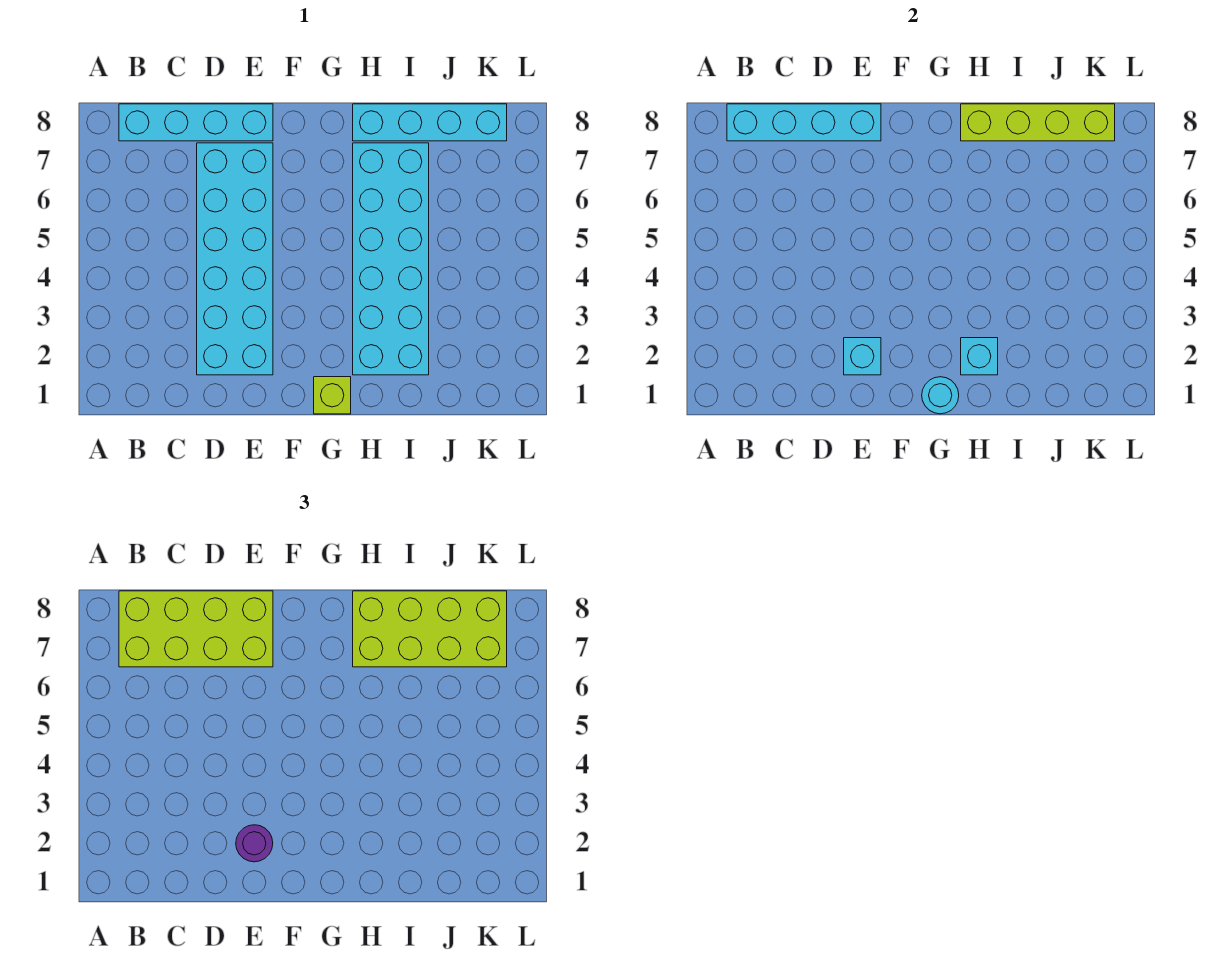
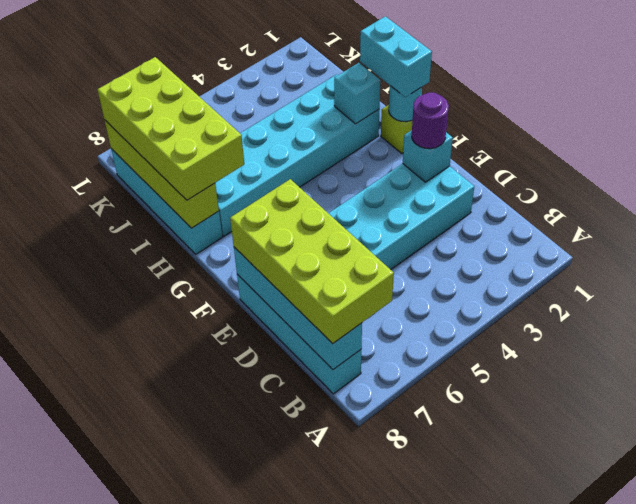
none -> cyan brick G1:H1 level 3

